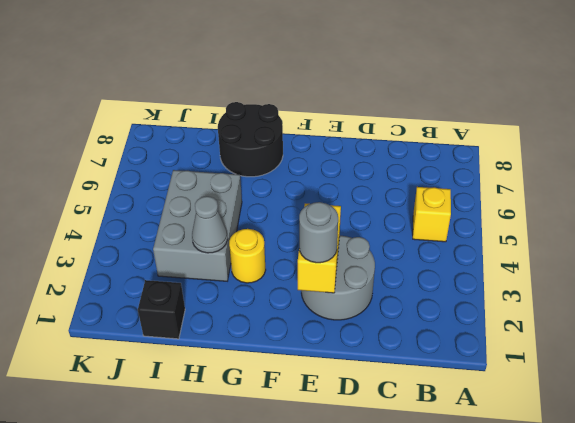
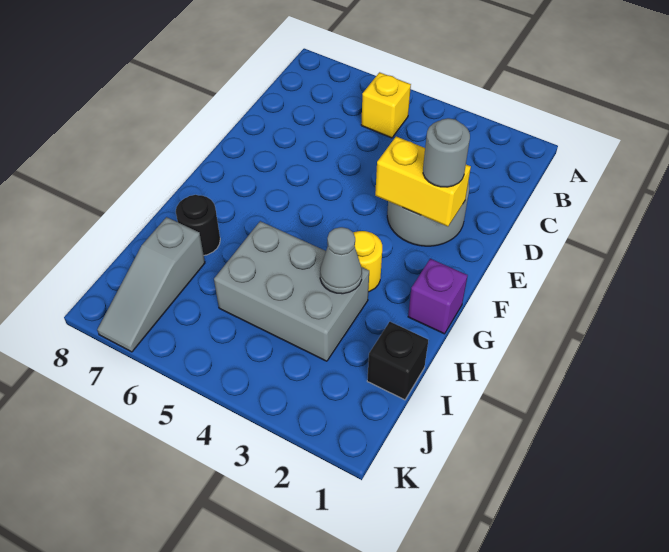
none -> purple brick G1 level 1
black round brick G7:H8 level 1 -> black round brick H7 level 1
none -> grey slope I7:K7 level 1 top I

